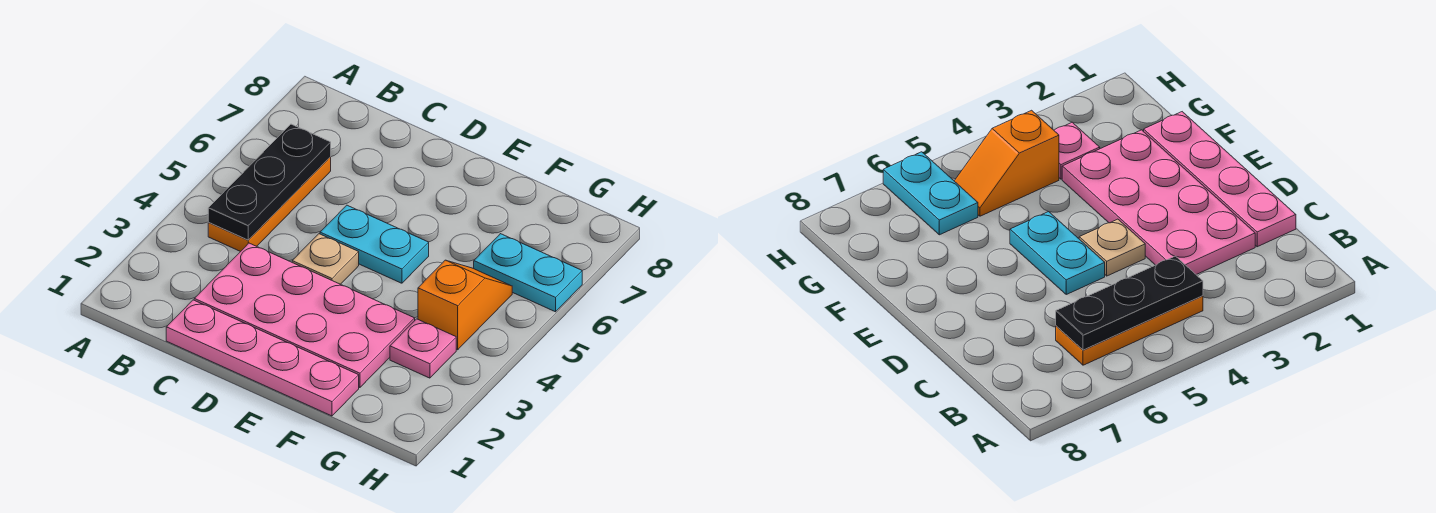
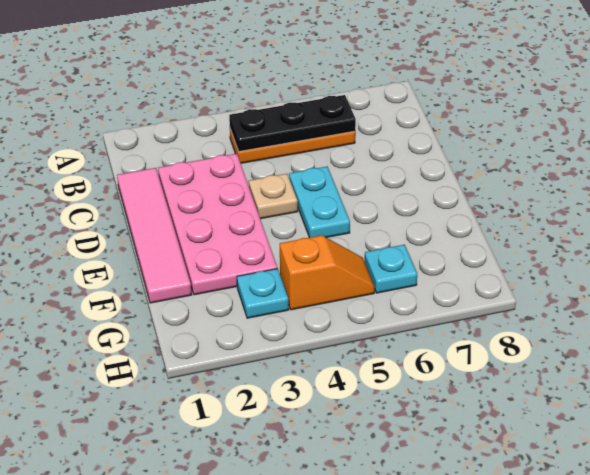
pink plate C1:F1 level 1 -> pink tile C1:F1 level 1
pink plate G3 level 1 -> cyan plate G3 level 1
cyan plate G6:H6 level 1 -> cyan plate G6 level 1

